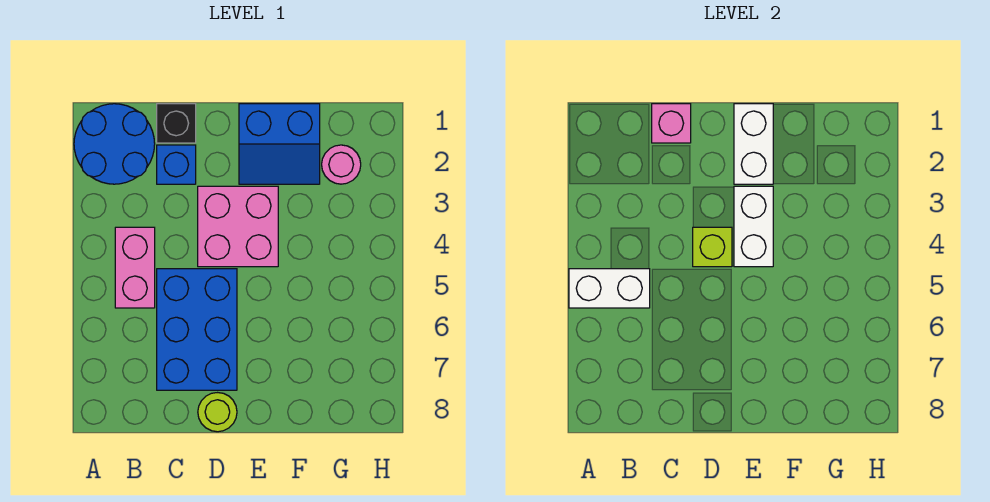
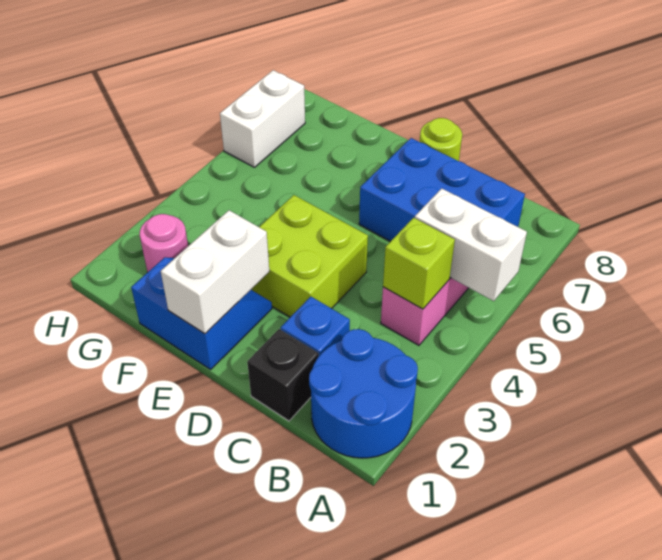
pink brick C1 level 2 -> none
blue brick C5:D7 level 1 -> blue brick B6:D7 level 1
pink brick D3:E4 level 1 -> lime brick D3:E4 level 1
lime brick D4 level 2 -> lime brick B4 level 2
white brick E3:E4 level 2 -> white brick H6:H7 level 1

